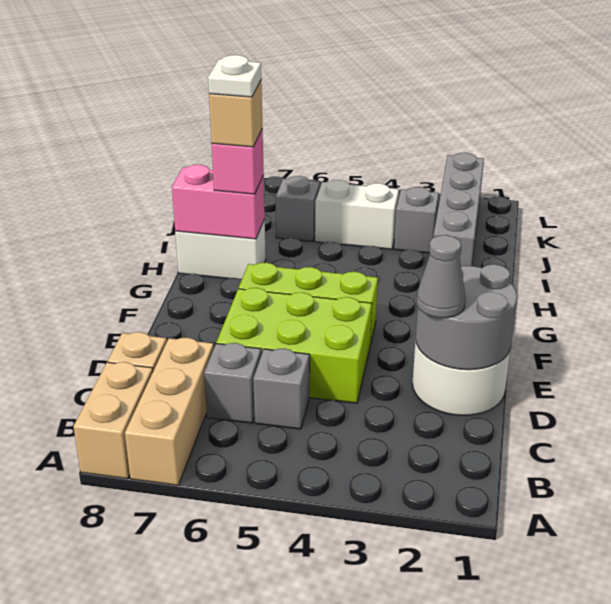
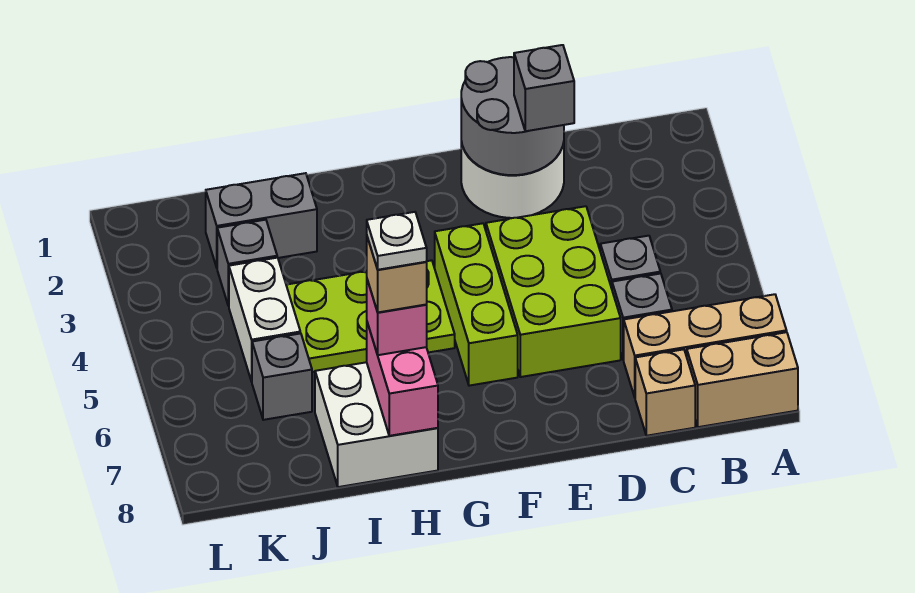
grey cone D2 level 3 -> grey brick D2 level 3
none -> lime plate G4:I5 level 1
white brick H7:H8 level 1 -> white brick H7:I8 level 1
grey brick I2:L2 level 1 -> grey brick I2:J2 level 1

